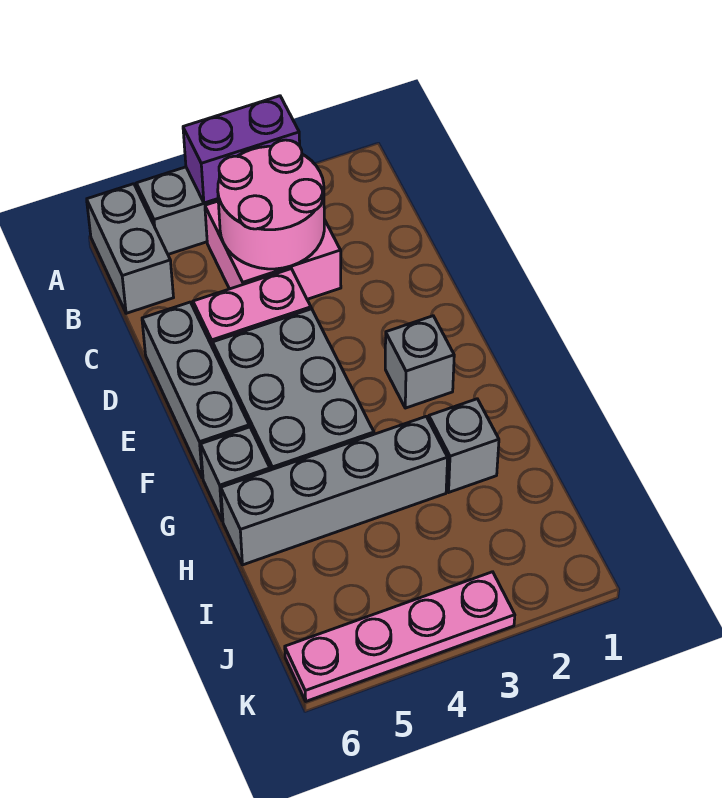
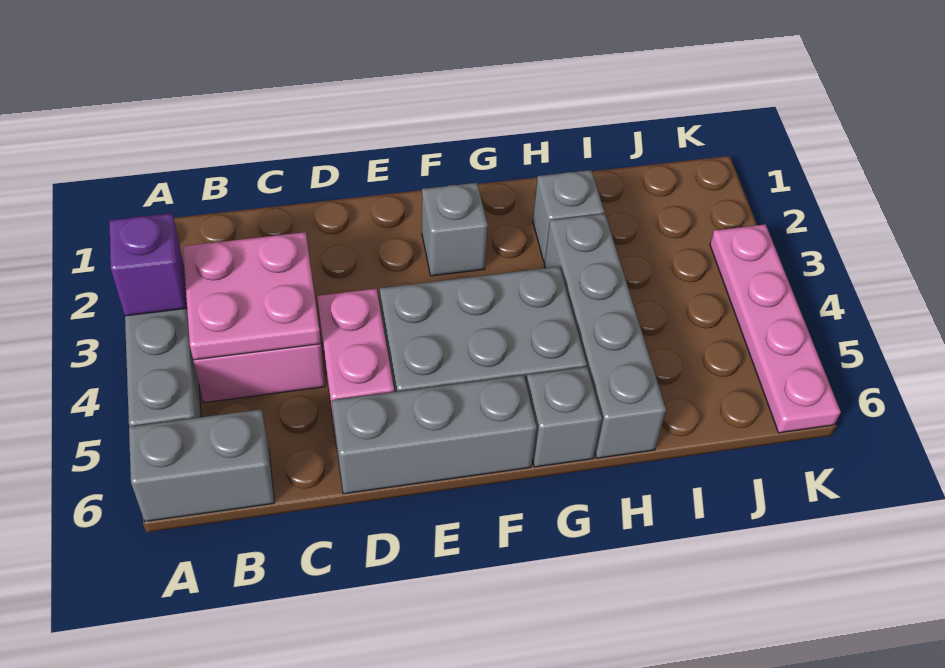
purple brick A3:A4 level 2 -> purple brick A3 level 2
pink round brick B3:C4 level 2 -> pink plate B3:C4 level 2

